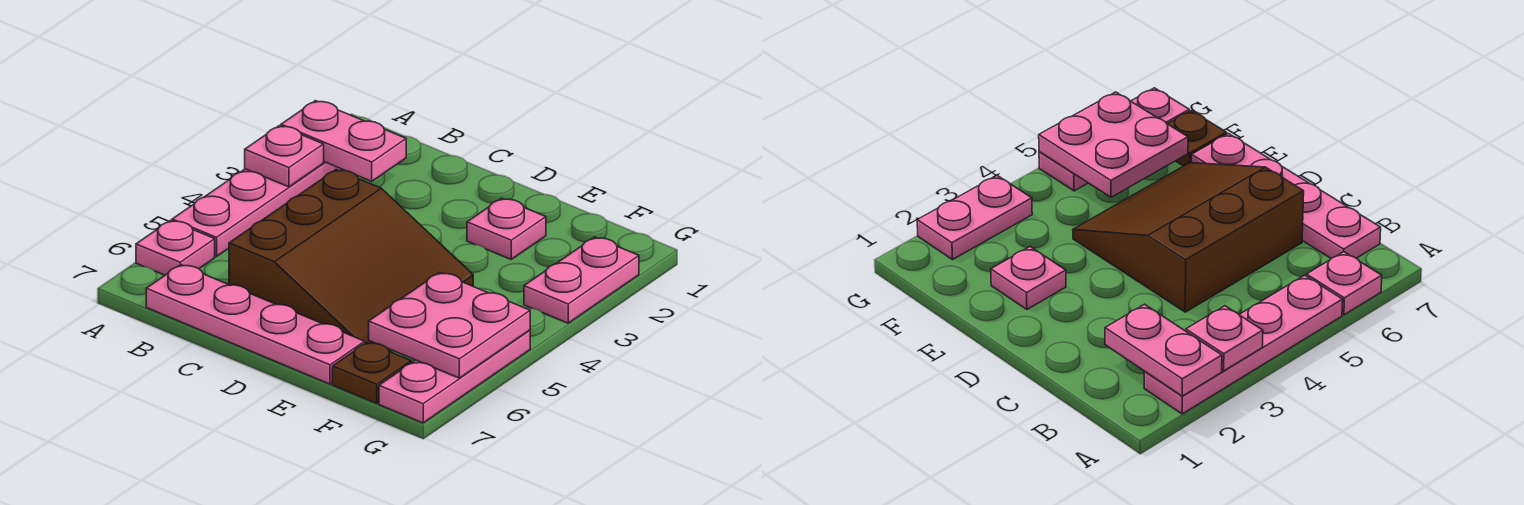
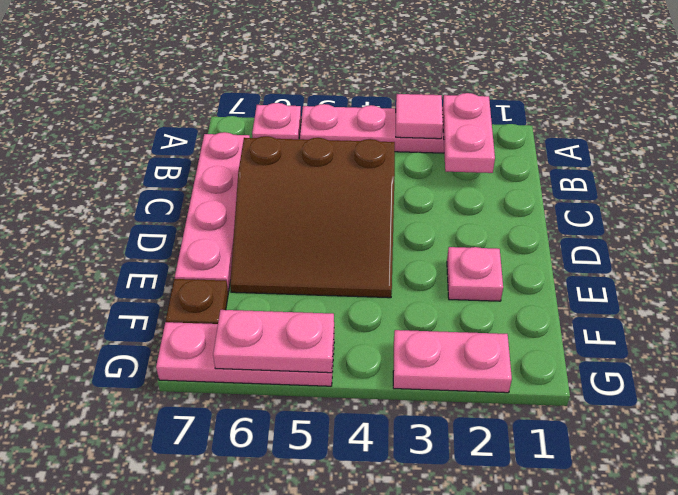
pink plate A3 level 2 -> pink tile A3 level 2
pink plate F5:G6 level 2 -> pink plate G5:G6 level 2

